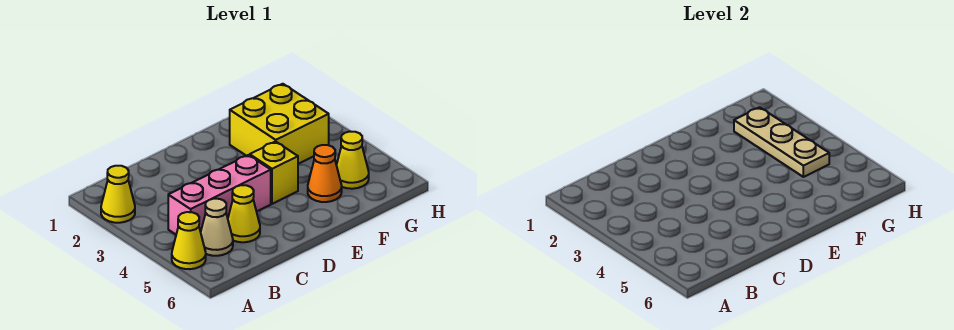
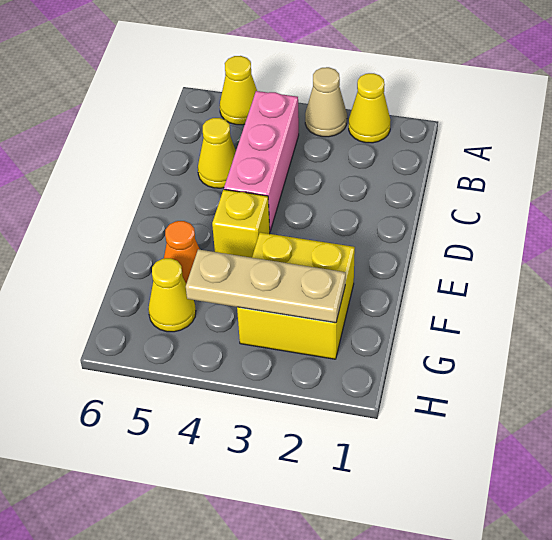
tan cone B5 level 1 -> tan cone A3 level 1

